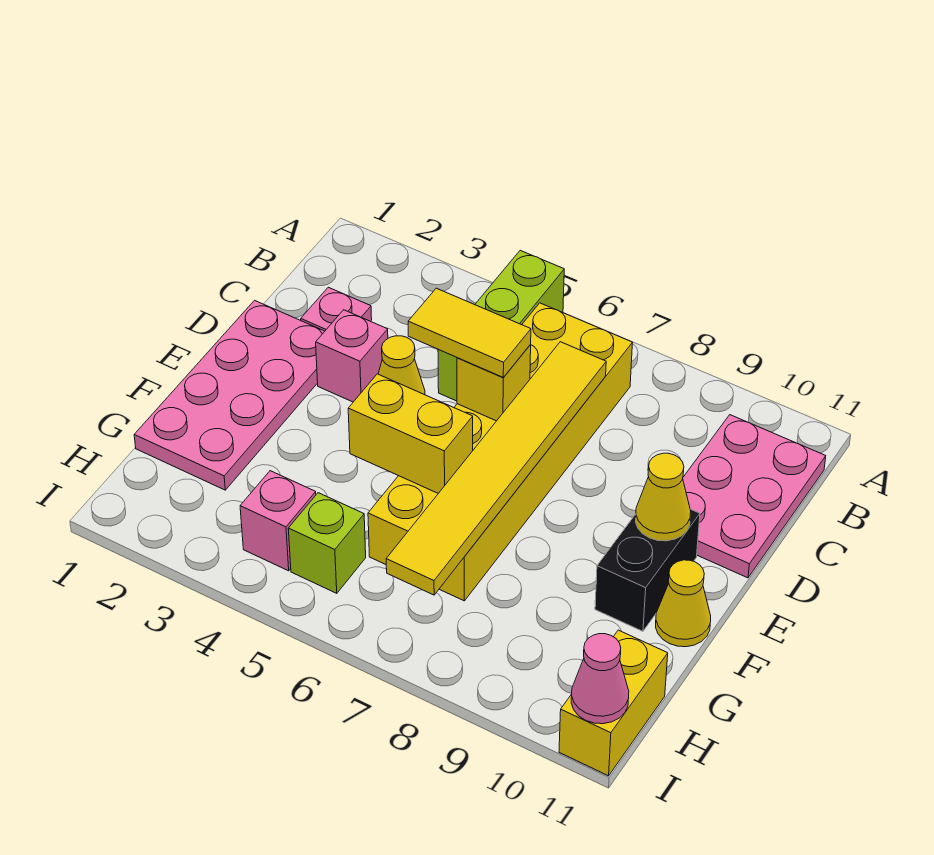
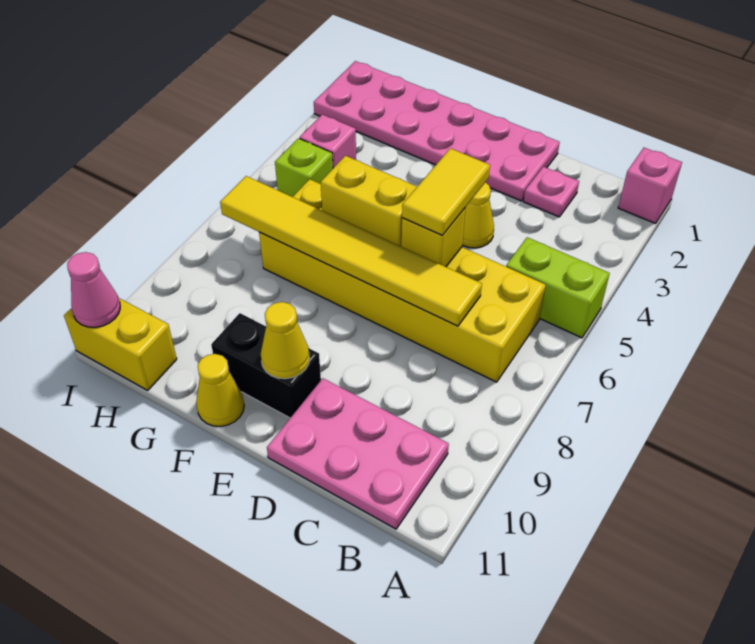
lime brick A5:C5 level 1 -> lime brick A5:B5 level 1
pink plate D1:G2 level 1 -> pink plate D1:I2 level 1
pink brick D3 level 1 -> pink brick A1 level 1
yellow brick F5:F6 level 2 -> yellow brick E6:F6 level 2

